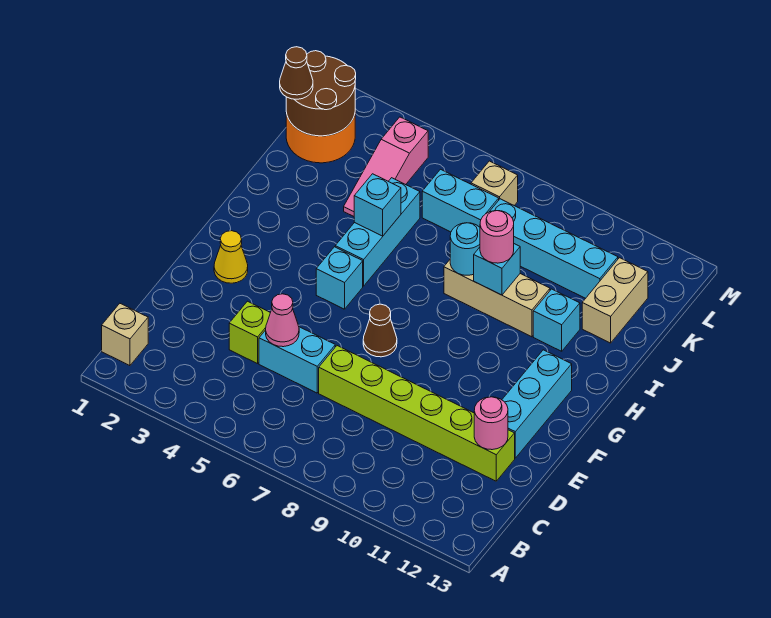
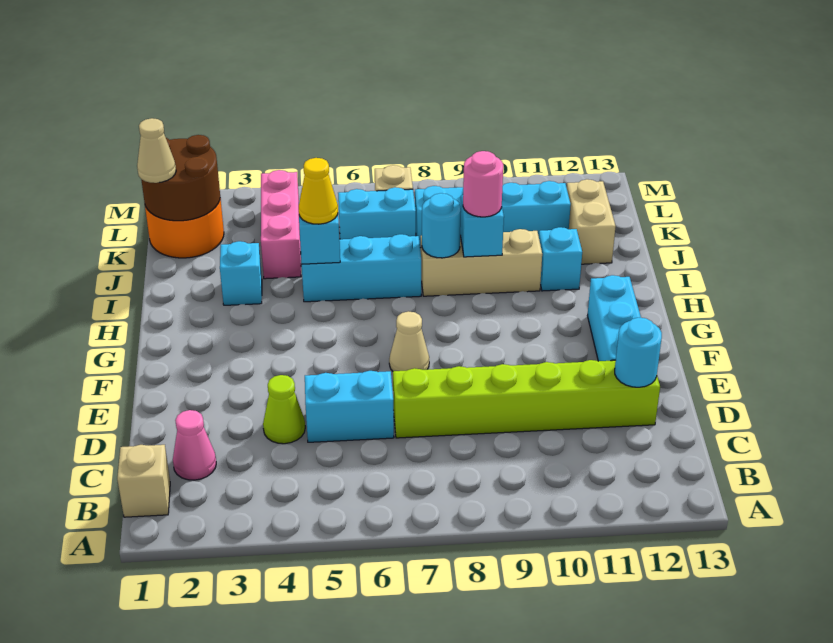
lime brick D4 level 1 -> lime cone D4 level 1
pink cone D5 level 2 -> pink cone C2 level 1
pink round brick D12 level 2 -> cyan round brick D12 level 2
yellow cone F2 level 1 -> yellow cone I5 level 3
brown cone F7 level 1 -> tan cone F7 level 1
cyan brick G5 level 1 -> cyan brick I3 level 1
cyan brick H5:J5 level 1 -> cyan brick I5:I7 level 1
pink slope J4:L4 level 1 top L -> pink brick J4:L4 level 1
brown cone K1 level 3 -> tan cone K1 level 3

